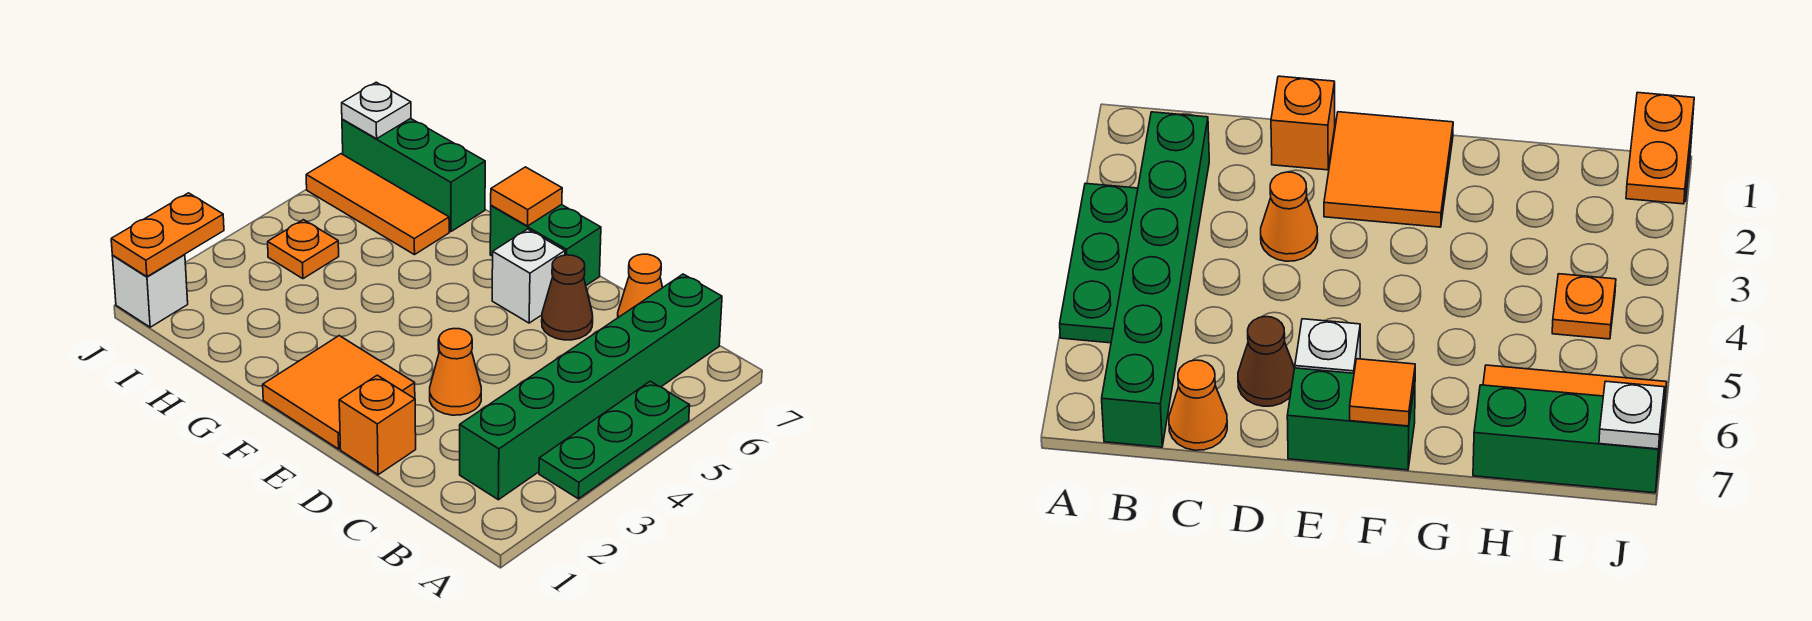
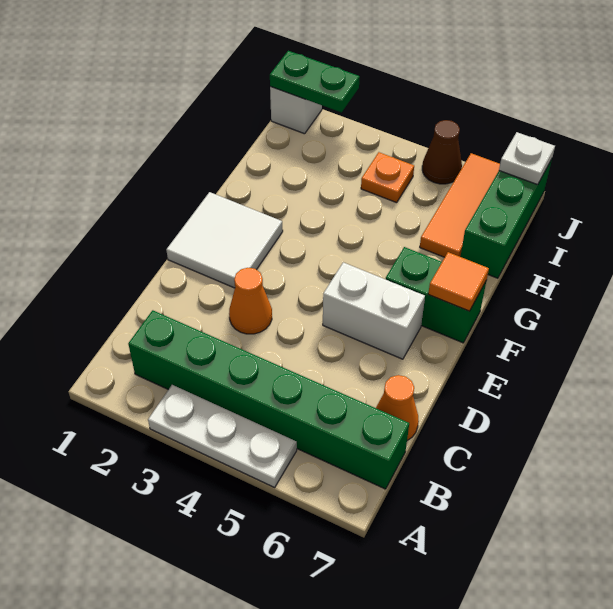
green plate A3:A5 level 1 -> white plate A3:A5 level 1
orange brick D1 level 1 -> none
brown cone D6 level 1 -> brown cone J5 level 1
orange tile E1:F2 level 1 -> white tile E1:F2 level 1
white brick E6 level 1 -> white brick E5:E6 level 1
green brick E7:F7 level 1 -> green brick F6:F7 level 1
orange plate J1:J2 level 2 -> green plate J1:J2 level 2

